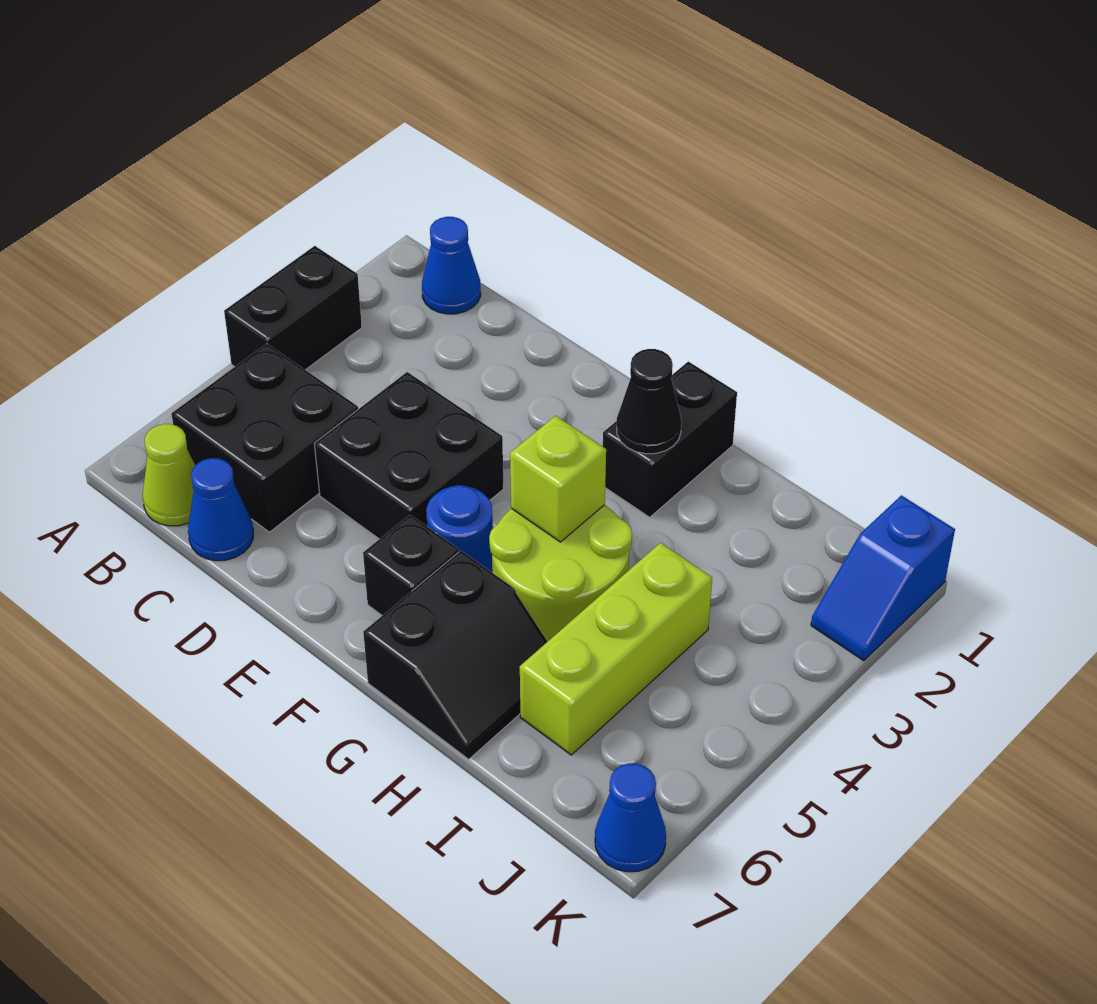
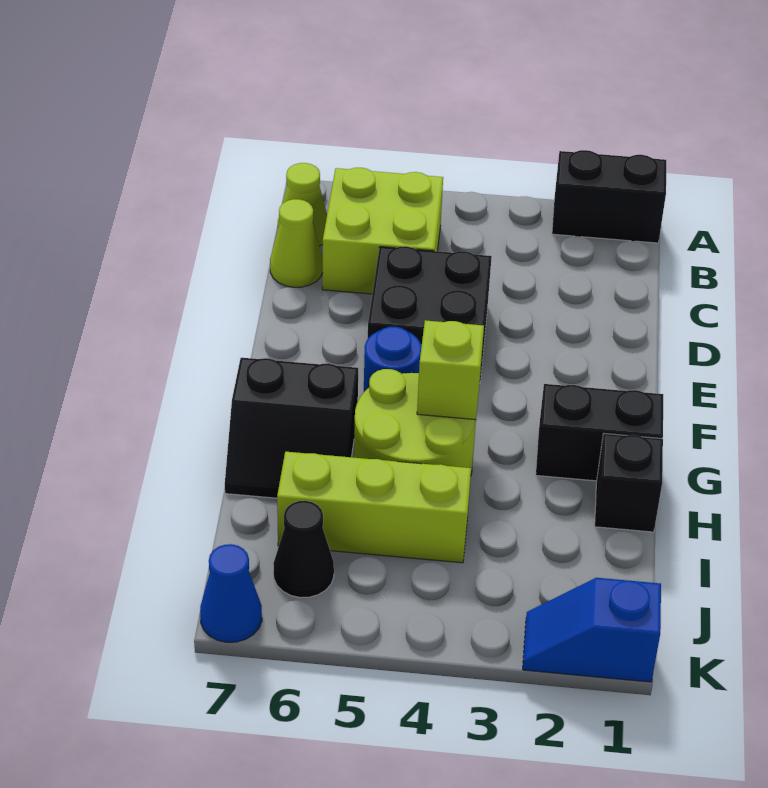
black brick A3:A4 level 1 -> black brick A1:A2 level 1
blue cone B1 level 1 -> none
black brick B5:C6 level 1 -> lime brick B5:C6 level 1
blue cone C7 level 1 -> lime cone C7 level 1
black brick F6 level 1 -> black brick H1 level 1
black cone G2 level 2 -> black cone J6 level 1

